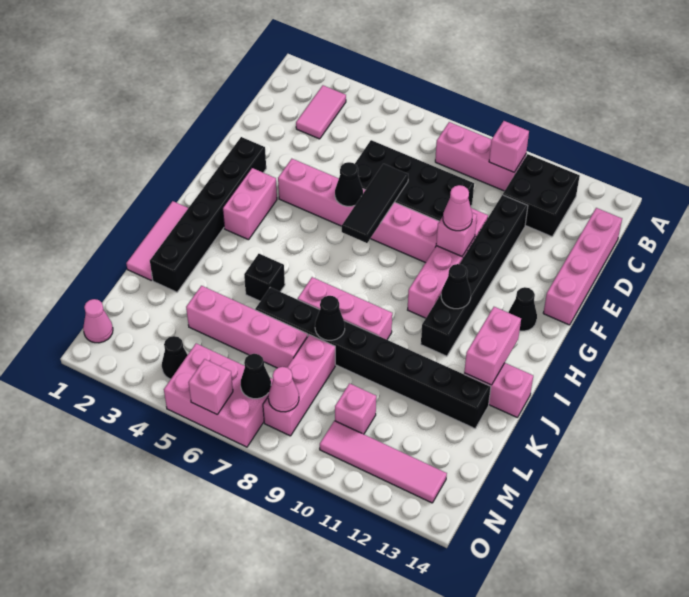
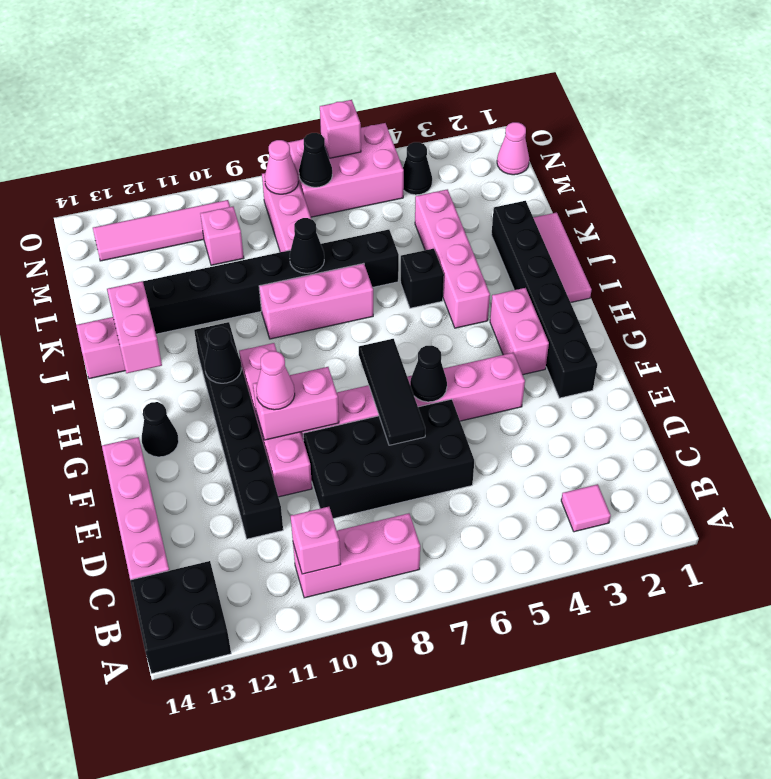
pink tile B3:C3 level 1 -> pink tile B3 level 1
black brick B11:C12 level 1 -> black brick A13:B14 level 1
pink brick F10 level 2 -> pink brick F9:F10 level 2
pink brick L4:L7 level 1 -> pink brick I4:L4 level 1

